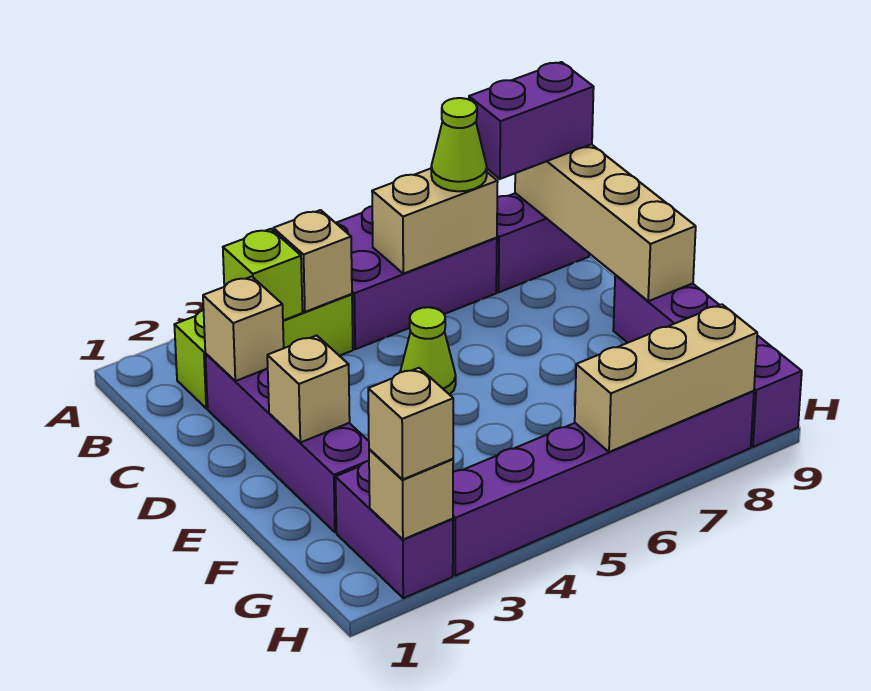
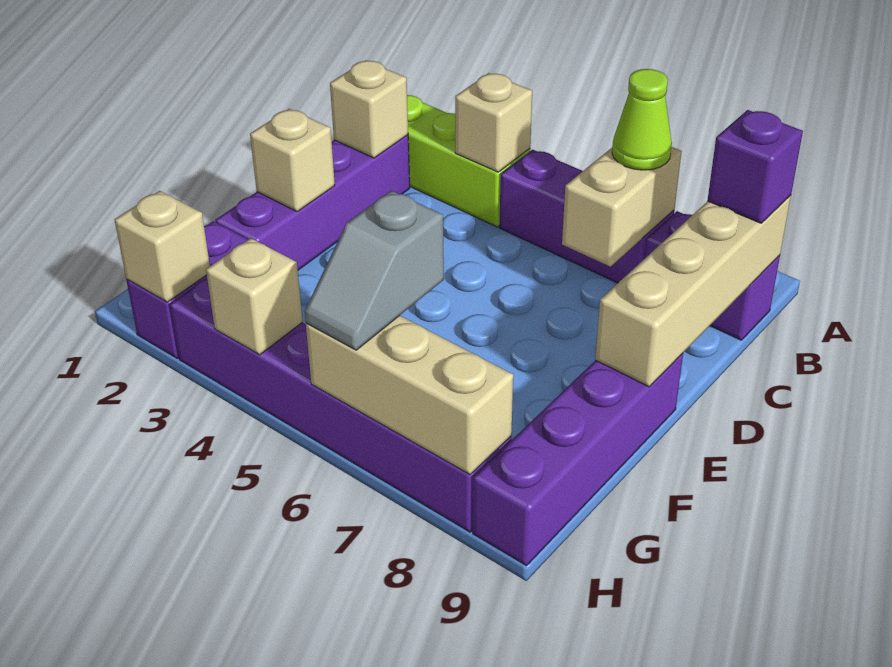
purple brick A5:B7 level 1 -> purple brick B5:B7 level 1
lime brick B3 level 2 -> none
tan brick B6:B7 level 2 -> tan brick B7:C7 level 2
purple brick B8:B9 level 3 -> purple brick B9 level 3
lime cone D5 level 1 -> none
none -> grey slope G6:H6 level 3 top G
tan brick H2 level 3 -> tan brick H4 level 2

